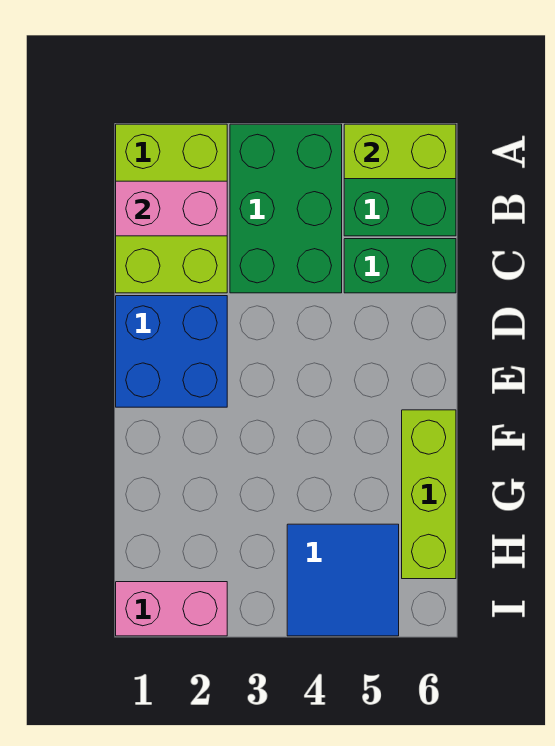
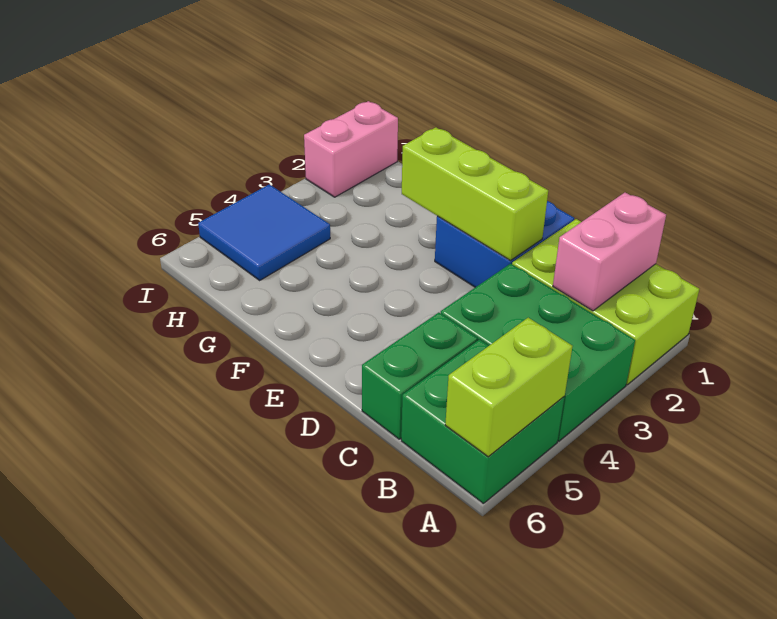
lime brick F6:H6 level 1 -> lime brick D2:F2 level 2

